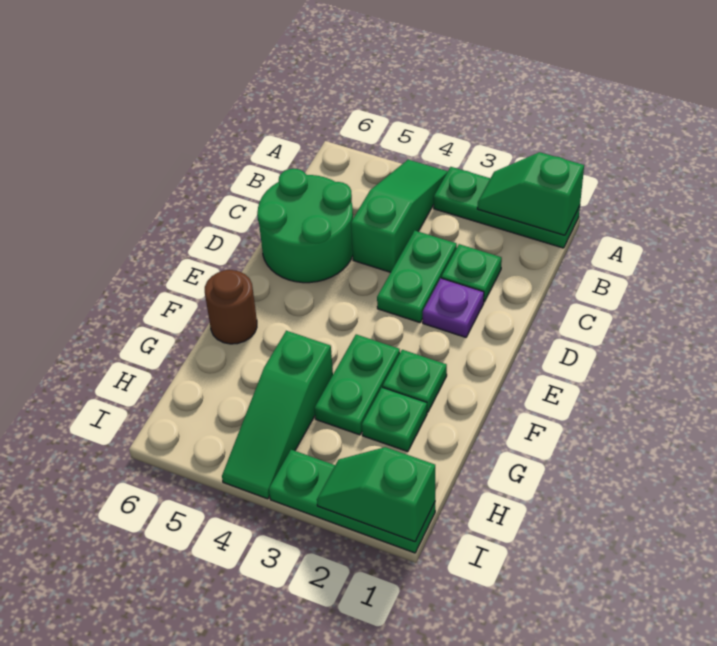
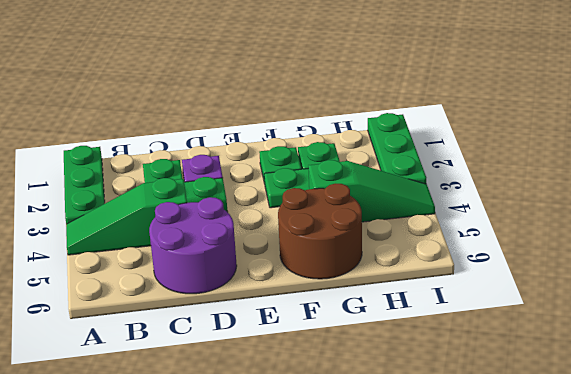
green slope A1:A2 level 2 top 1 -> none
green round brick C5:D6 level 1 -> purple round brick C5:D6 level 1
brown round brick F6 level 1 -> brown round brick F5:G6 level 1
green slope I1:I2 level 2 top 1 -> none

